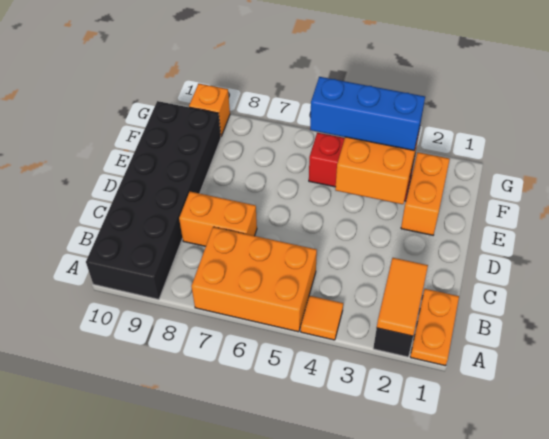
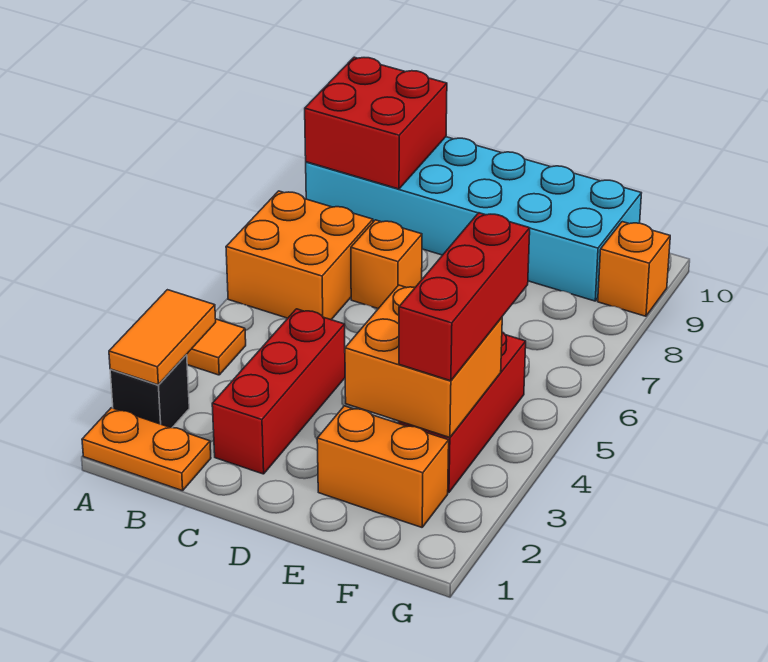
orange tile A2:B2 level 2 -> orange tile A2:A3 level 2
orange brick A5:B7 level 1 -> orange brick A6:B7 level 1
black brick A9:F10 level 1 -> cyan brick A9:F10 level 1
none -> red brick A9:B10 level 2
none -> red brick C2:C4 level 1
orange brick C7:C8 level 1 -> orange brick C7 level 1
blue brick F3:F5 level 3 -> red brick F3:F5 level 3

